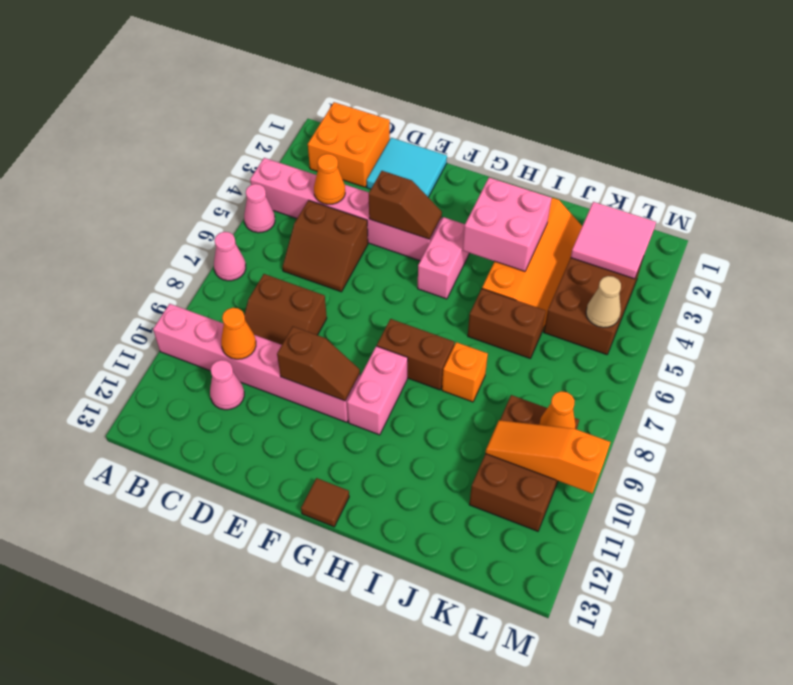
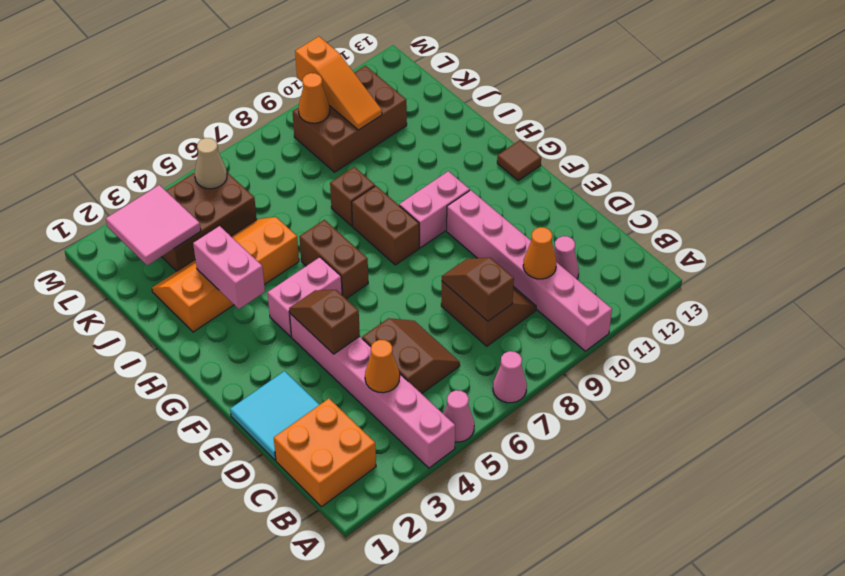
brown slope E10:F10 level 2 top E -> brown slope C8:D8 level 2 top C
pink brick H3:I4 level 2 -> pink brick H3:I3 level 2
brown brick I6:J6 level 1 -> brown brick G6:H6 level 1
orange brick I8 level 1 -> brown brick I8 level 1

